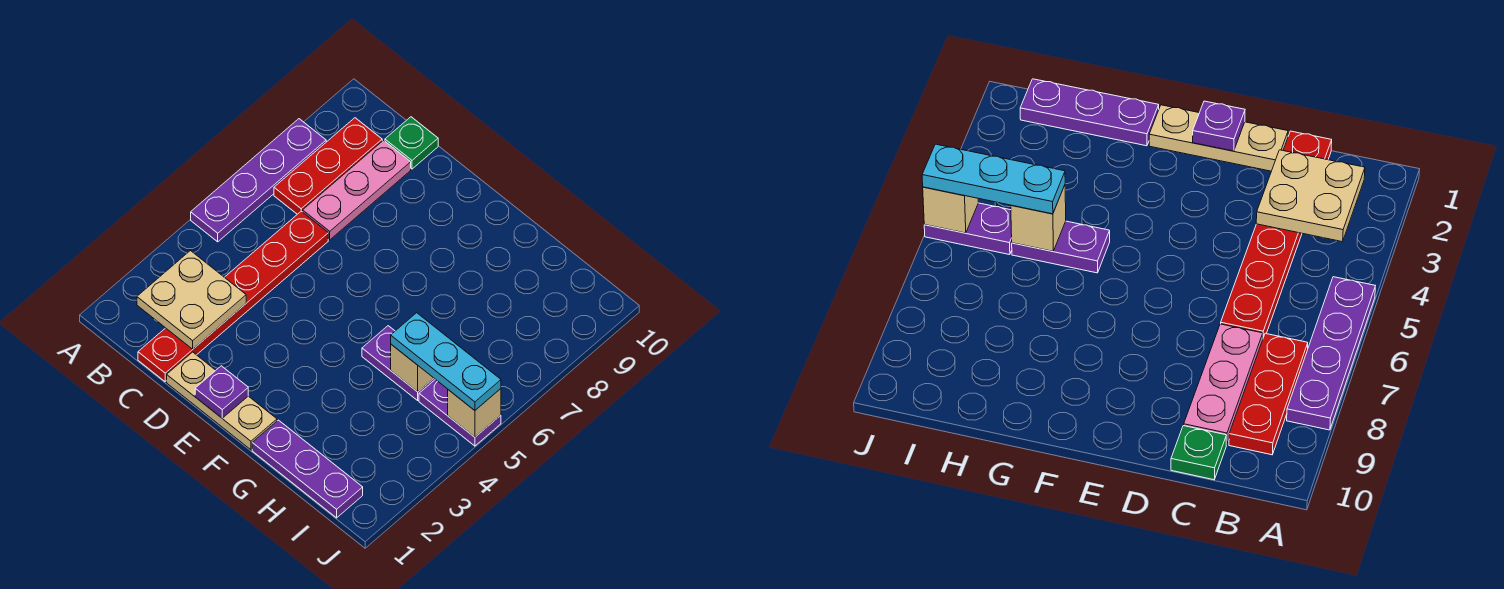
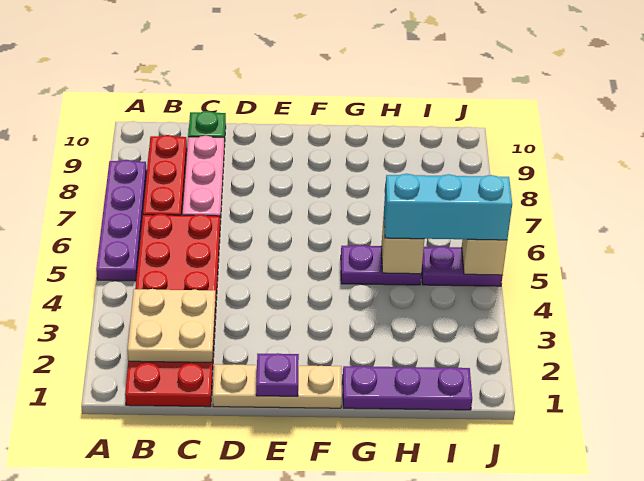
red plate C1:C6 level 1 -> red plate B1:C6 level 1
cyan plate H5:J5 level 3 -> cyan brick H5:J5 level 3

